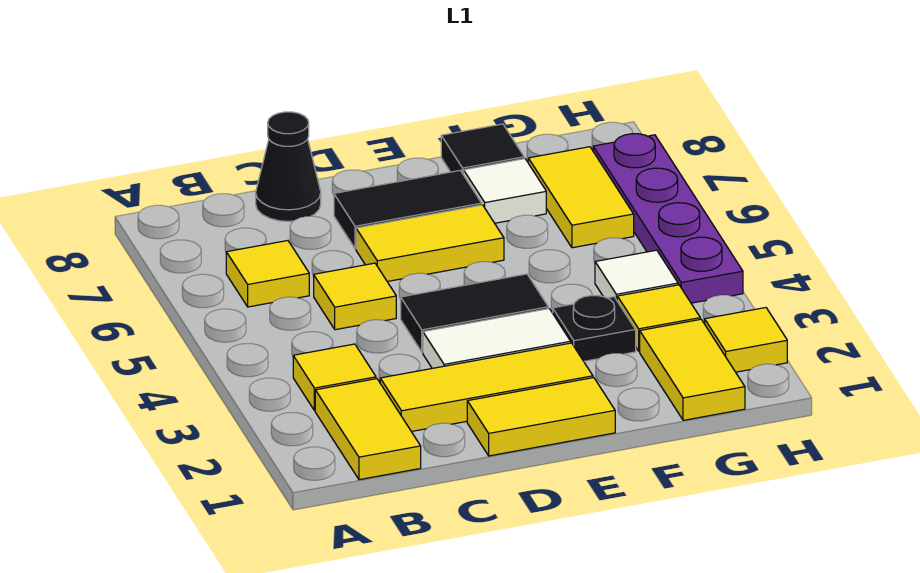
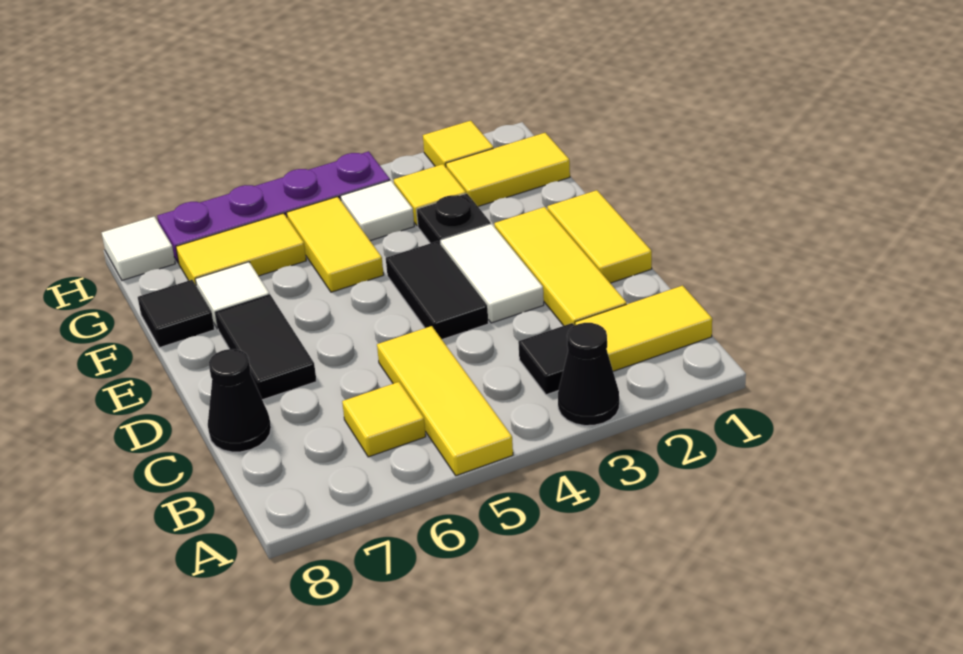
none -> black cone A3 level 1
yellow tile B3 level 1 -> black tile B3 level 1
yellow tile C5 level 1 -> yellow tile A5:C5 level 1
yellow tile D6:E6 level 1 -> yellow tile F5:G5 level 1
none -> white tile H8 level 1

